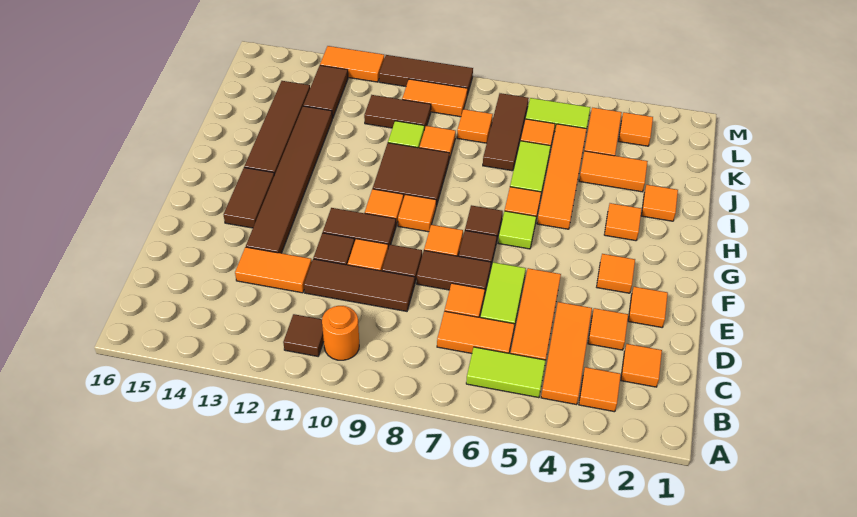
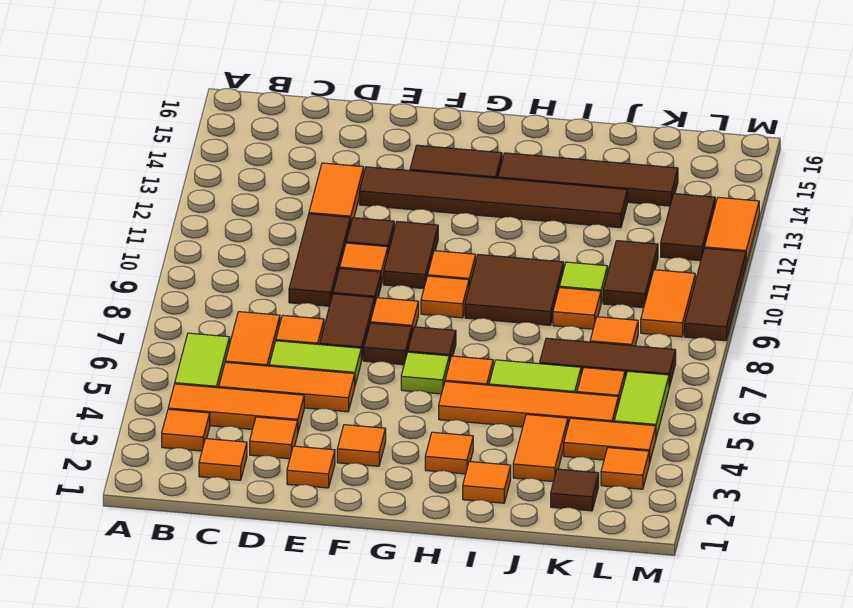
orange round brick B10 level 1 -> none
brown tile B11 level 1 -> brown tile K2 level 1
brown tile K13:L13 level 1 -> brown tile L12:L13 level 1

